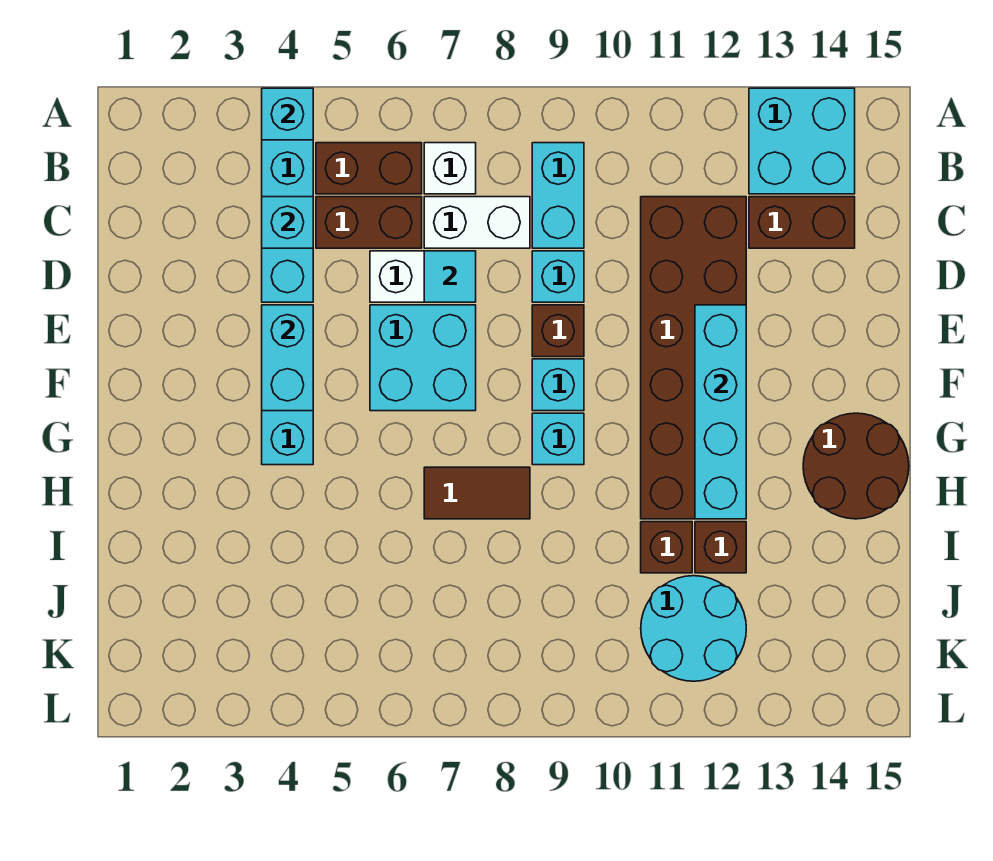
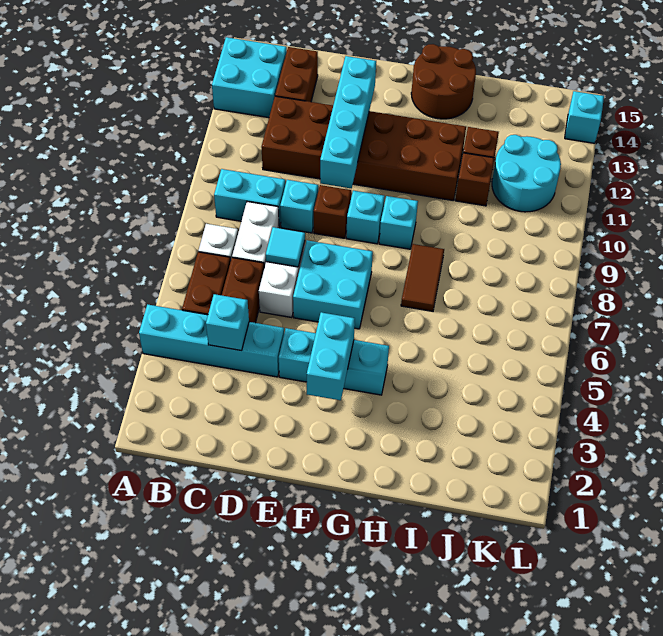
cyan brick A4 level 2 -> cyan brick L14 level 1
cyan brick E4:F4 level 2 -> cyan brick F3:F4 level 2
cyan brick E12:H12 level 2 -> cyan brick E10:E13 level 2

